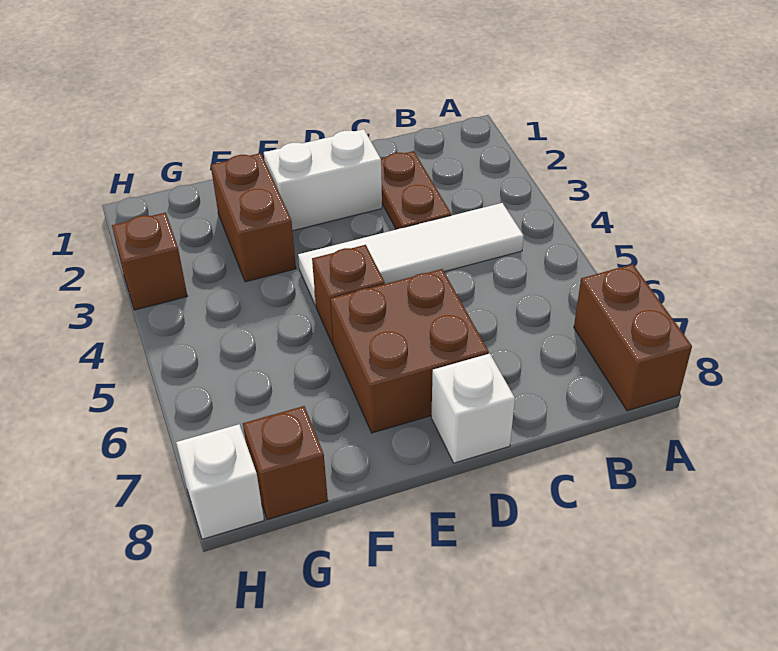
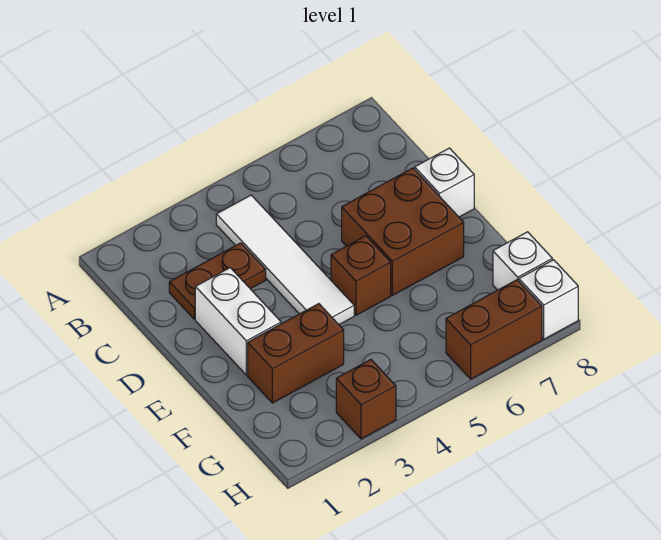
brown brick A7:A8 level 1 -> brown brick H6:H7 level 1
brown brick G8 level 1 -> white brick G8 level 1

